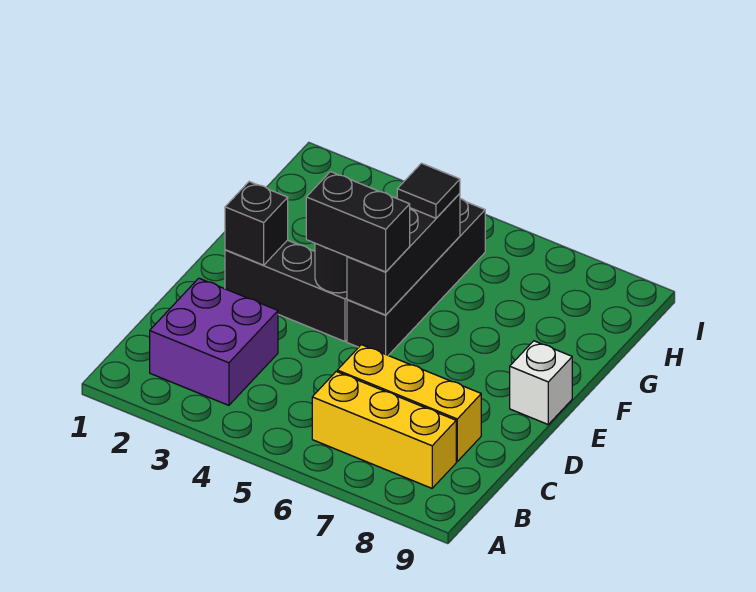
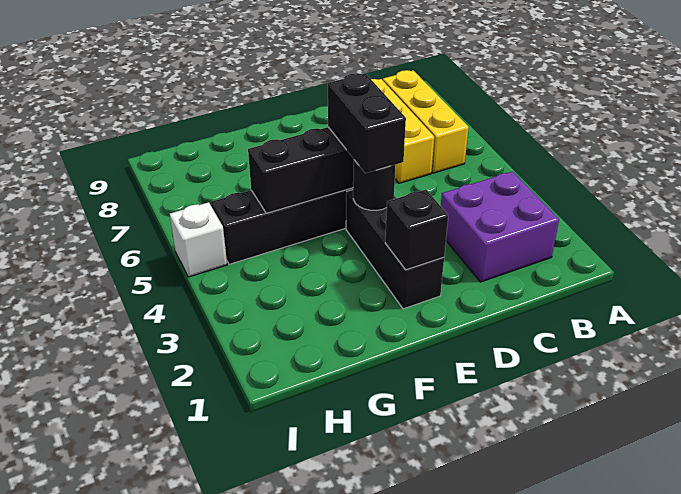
white brick E9 level 1 -> white brick I5 level 1
black tile G5 level 3 -> none

